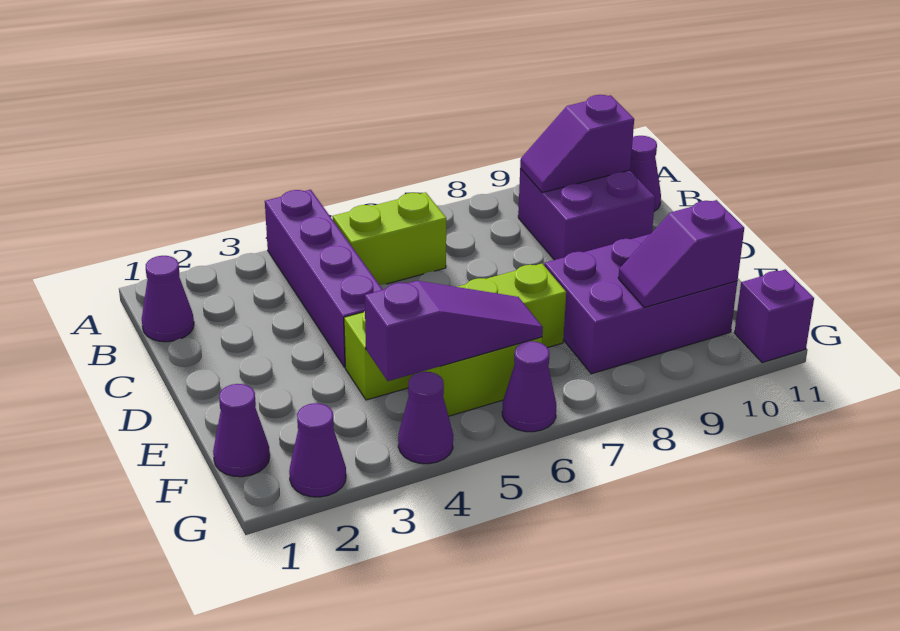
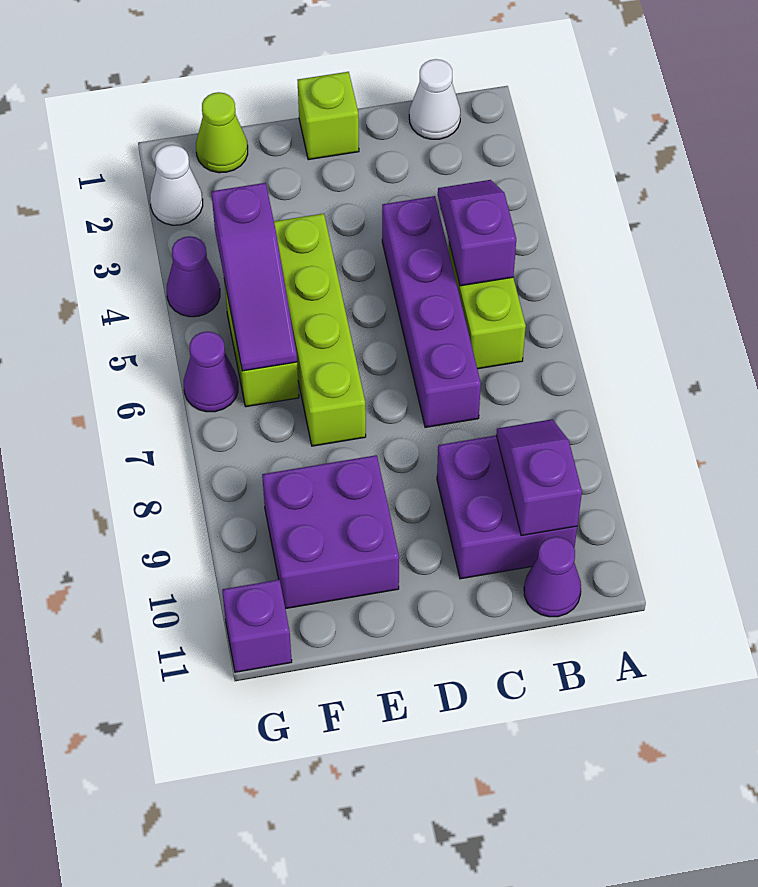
purple brick A4:D4 level 1 -> purple brick C4:C7 level 1
purple cone B1 level 1 -> white cone B1 level 1
none -> lime brick D1 level 1
purple brick E8:F10 level 1 -> purple brick E9:F10 level 1
purple cone F1 level 1 -> lime cone F1 level 1
purple slope F9:F10 level 2 top 10 -> purple slope B4:B5 level 2 top 5
purple cone G2 level 1 -> white cone G2 level 1

